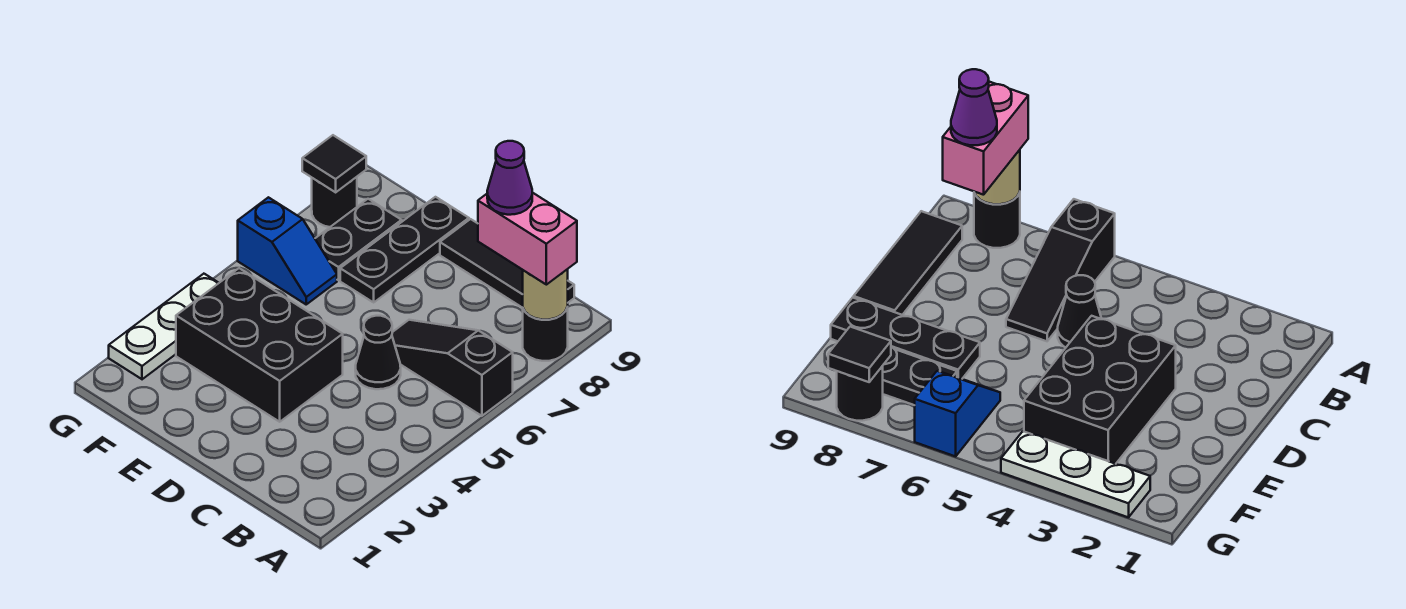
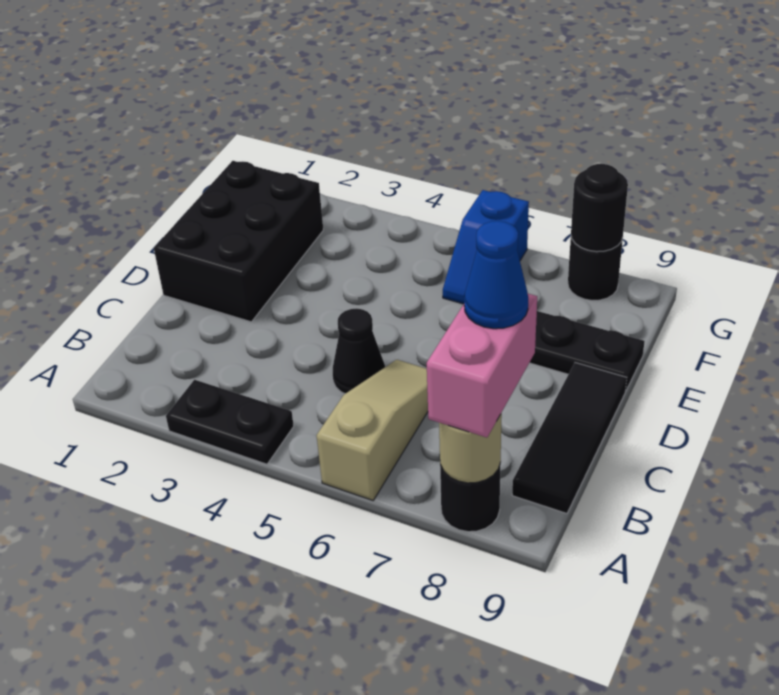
black slope A6:C6 level 1 top A -> tan slope A6:C6 level 1 top A
purple cone B8 level 4 -> blue cone B8 level 4
black brick D3:F4 level 1 -> black brick D1:F2 level 1
black plate F7:F8 level 1 -> black plate A3:A4 level 1
white plate G2:G4 level 1 -> none
black tile G8 level 2 -> black round brick G8 level 2

